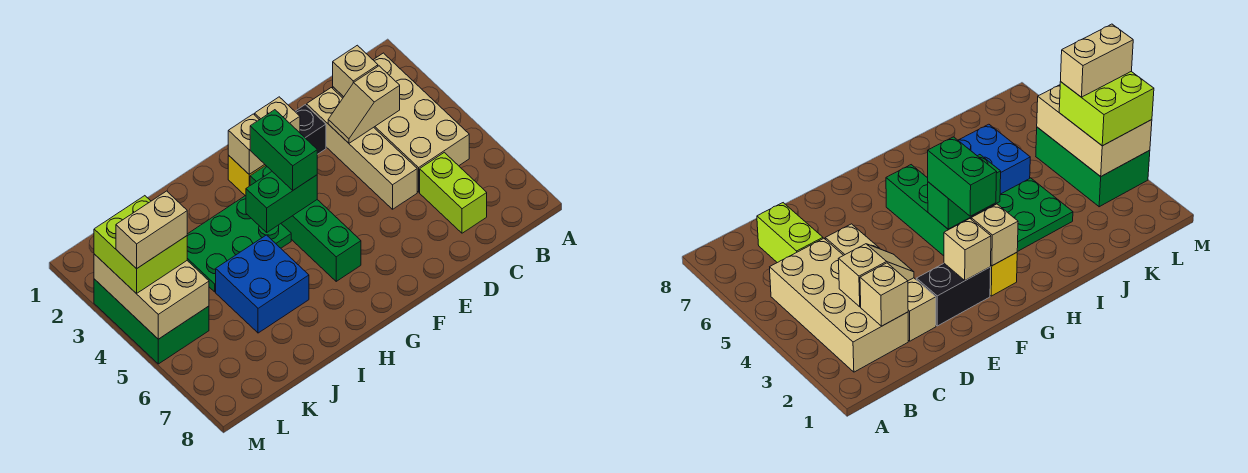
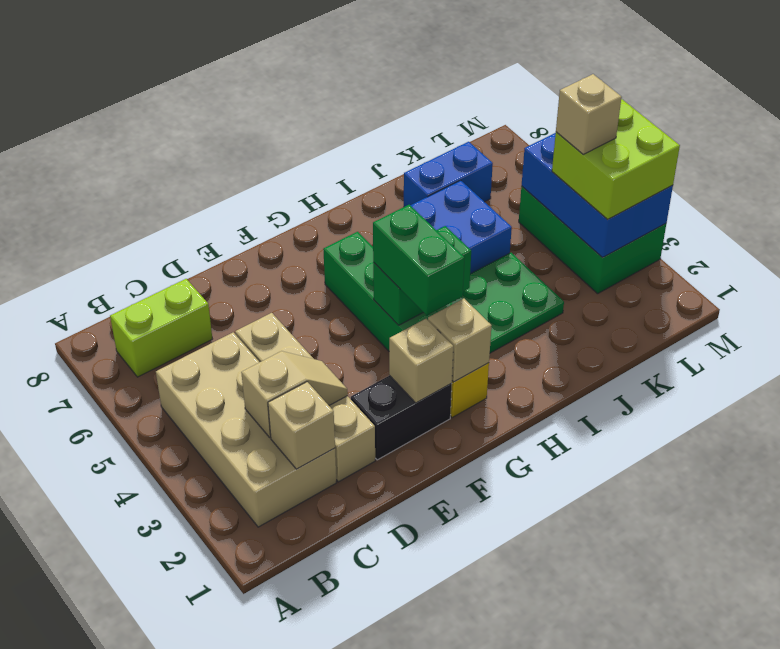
lime brick C6:C7 level 1 -> lime brick B7:C7 level 1
none -> blue brick J7:K7 level 1
tan brick L3:M5 level 2 -> blue brick L3:M5 level 2
tan brick L4:M4 level 4 -> tan brick L4 level 4

